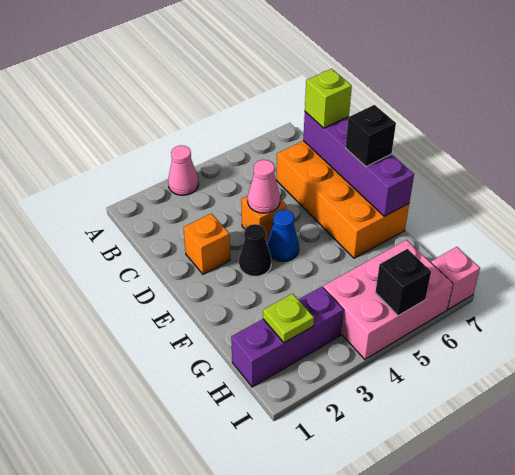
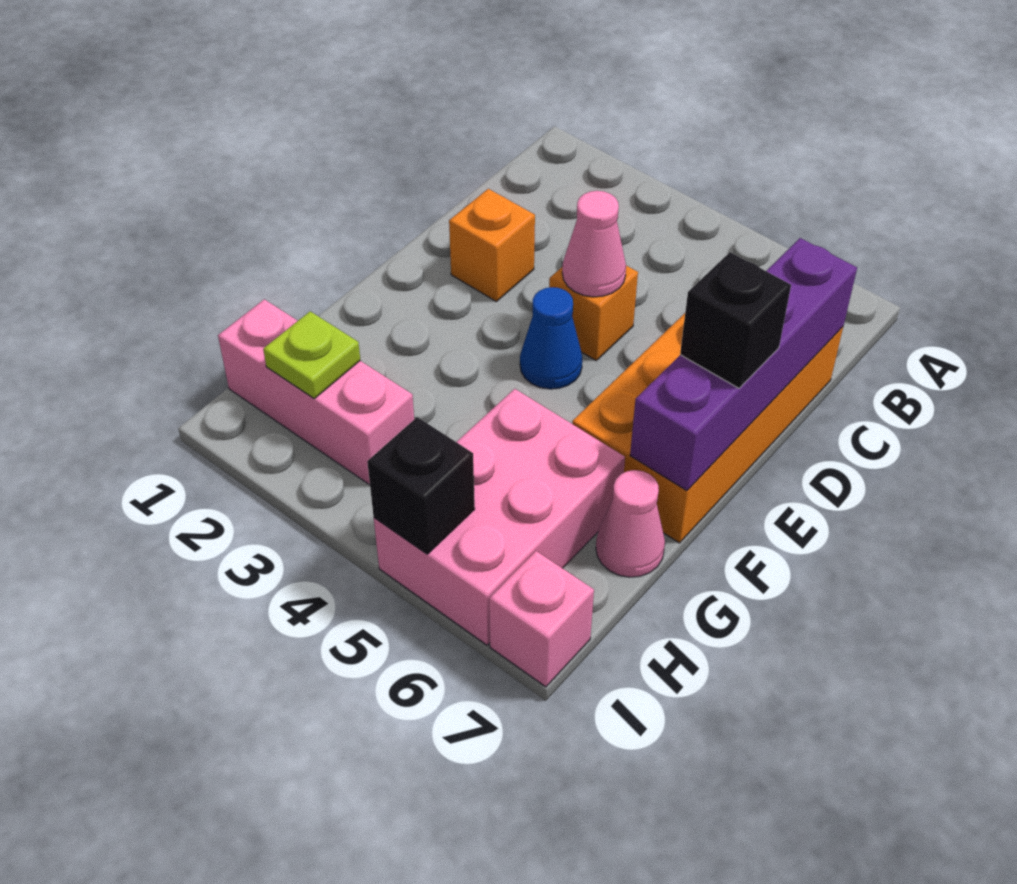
pink cone A3 level 1 -> pink cone G7 level 1
lime brick C7 level 3 -> none
black cone E3 level 1 -> none
purple brick H1:H3 level 1 -> pink brick H1:H3 level 1
pink brick H4:I6 level 1 -> pink brick G5:I6 level 1

